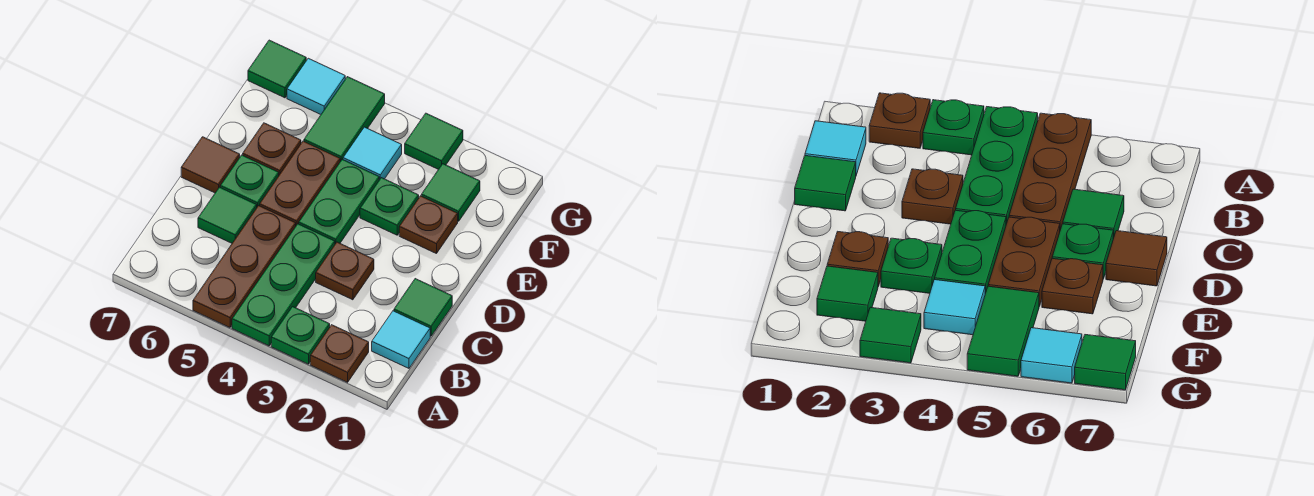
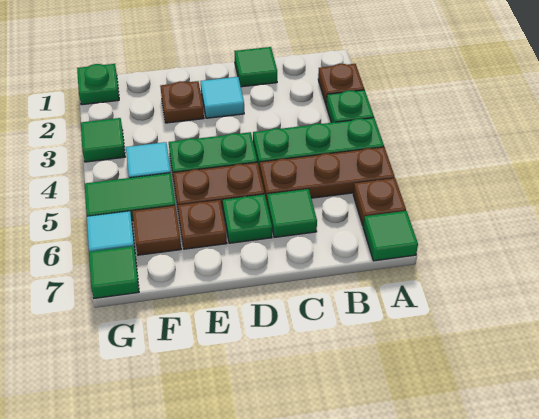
cyan tile B1 level 1 -> cyan tile D2 level 1
brown plate C3 level 1 -> brown plate A6 level 1
brown tile D7 level 1 -> brown tile F6 level 1
green plate E3 level 1 -> green plate G1 level 1
green tile F2 level 1 -> green tile A7 level 1

